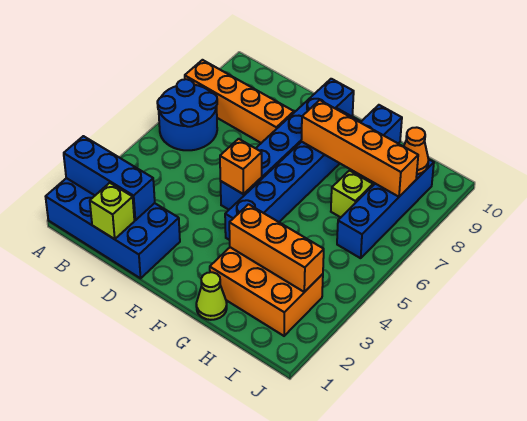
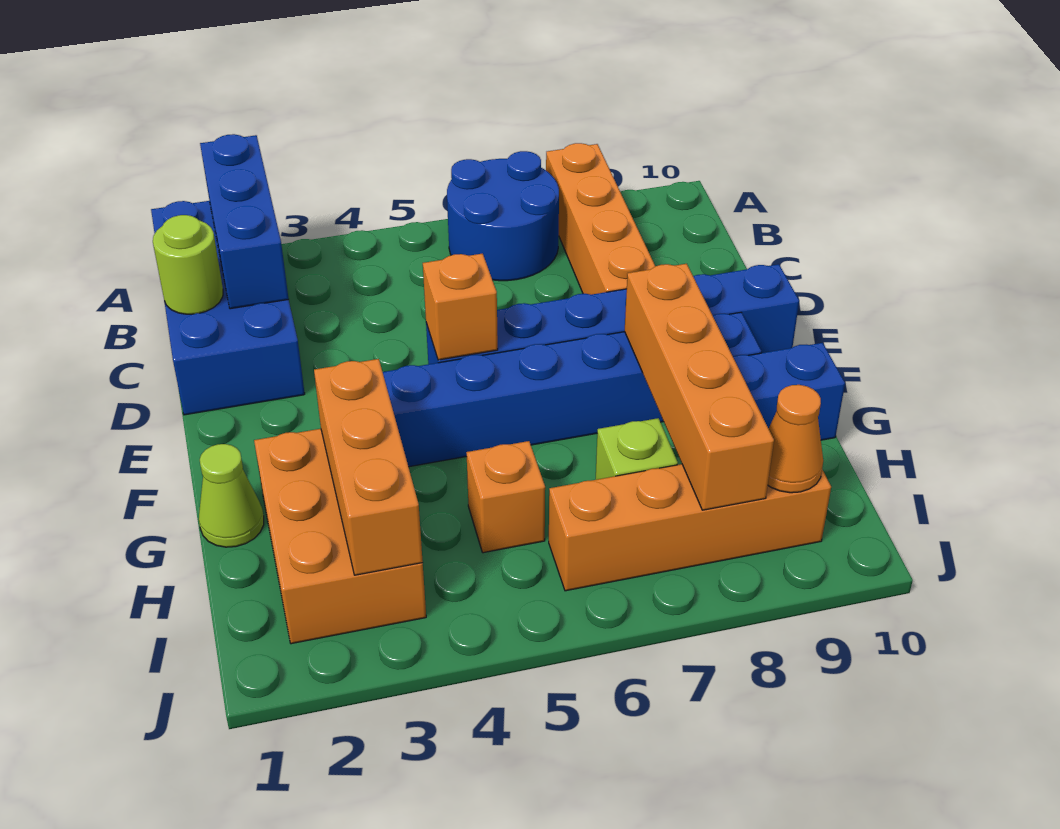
lime brick C1 level 2 -> lime round brick C1 level 2
none -> orange brick H5 level 1
blue brick I6:I9 level 1 -> orange brick I6:I9 level 1

